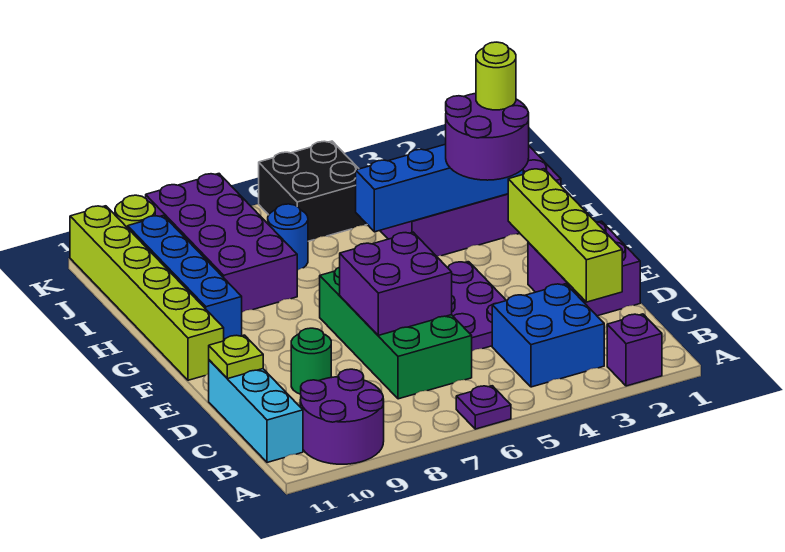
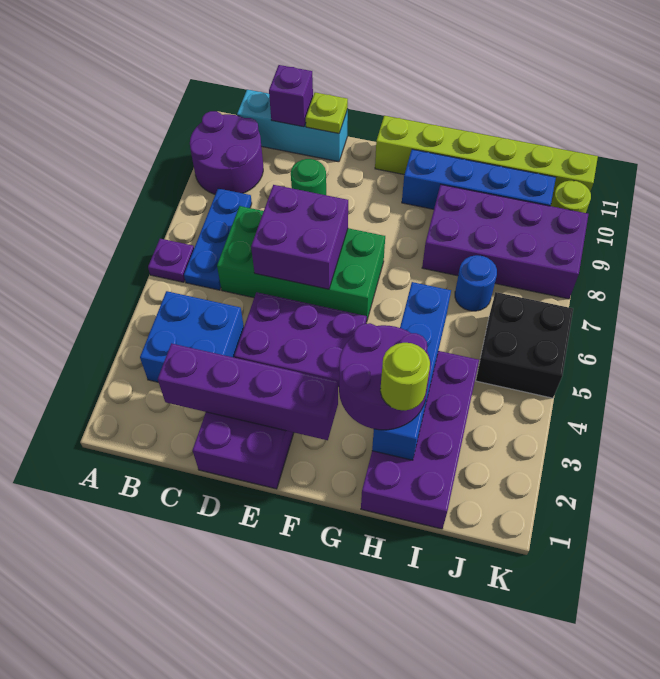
purple brick A2 level 1 -> purple brick C11 level 2
none -> blue plate B6:B8 level 1
lime brick C2:F2 level 2 -> purple brick C2:F2 level 2

